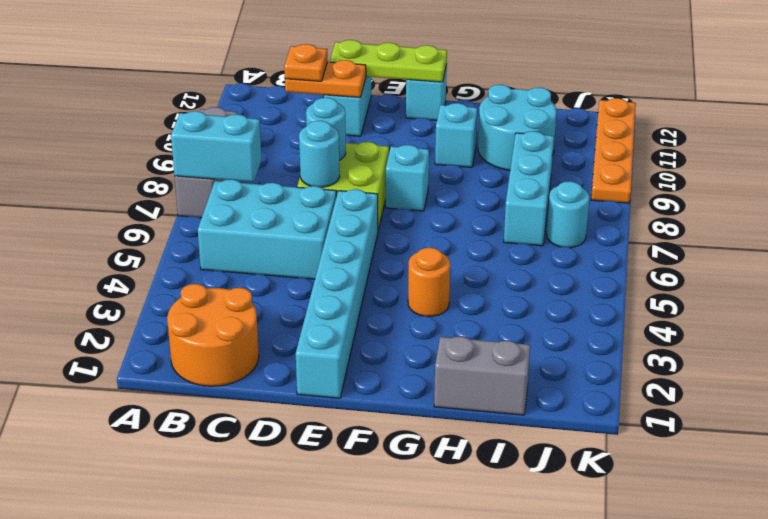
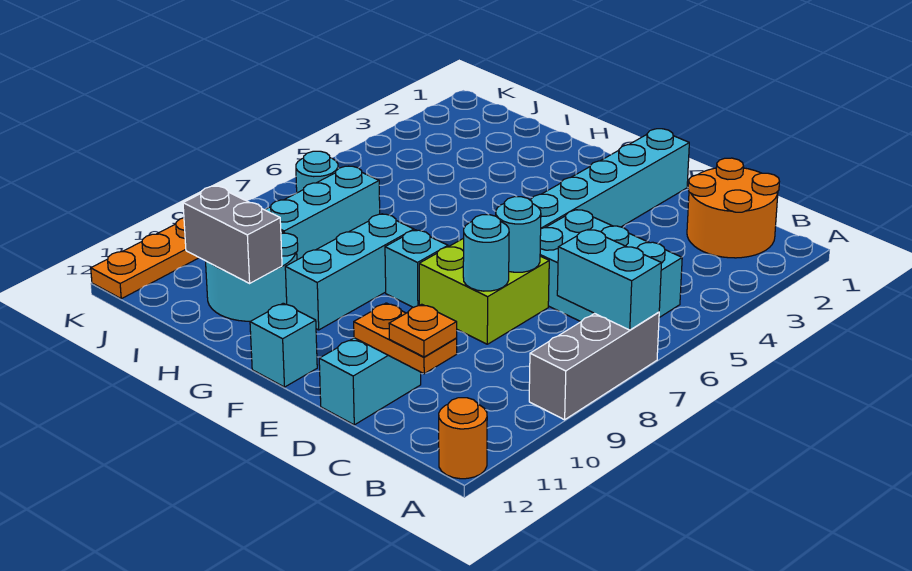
lime plate D12:F12 level 2 -> none
orange round brick G4 level 1 -> orange round brick A12 level 1
cyan brick G10 level 1 -> cyan brick G8:G10 level 1
grey brick H1:I1 level 1 -> grey brick H11:I11 level 2

